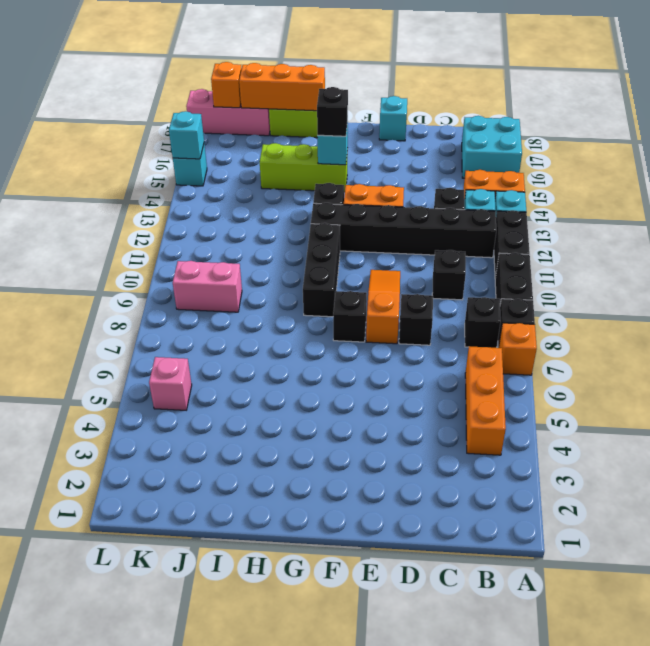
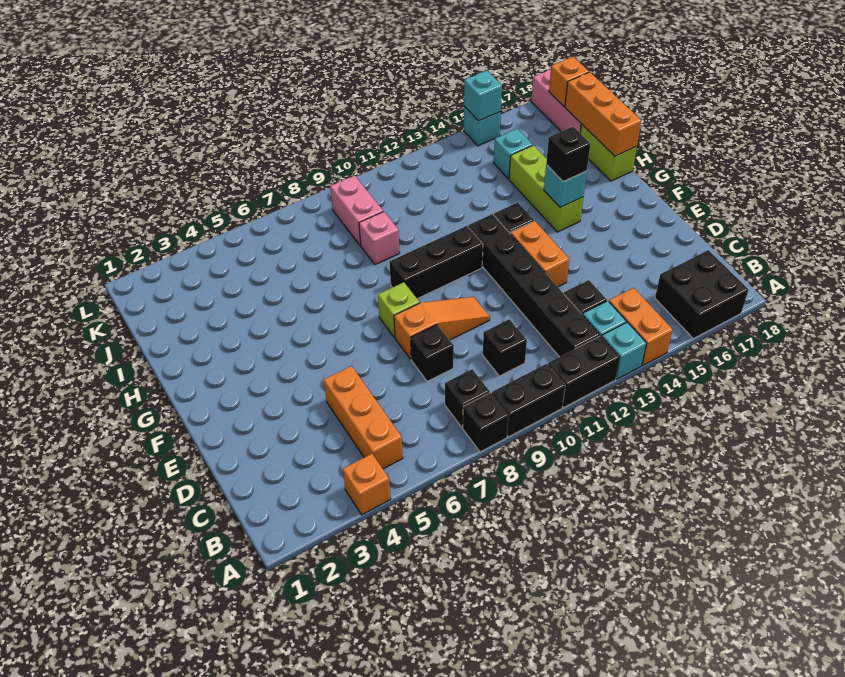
orange brick A7 level 1 -> orange brick A4 level 1
cyan brick A16:B17 level 1 -> black brick A16:B17 level 1
orange brick B4:B6 level 1 -> orange brick B5:D5 level 1
cyan brick E18 level 1 -> cyan brick J15 level 1
black brick F8 level 1 -> lime brick F8 level 1
pink brick K5 level 1 -> pink brick I9 level 1

